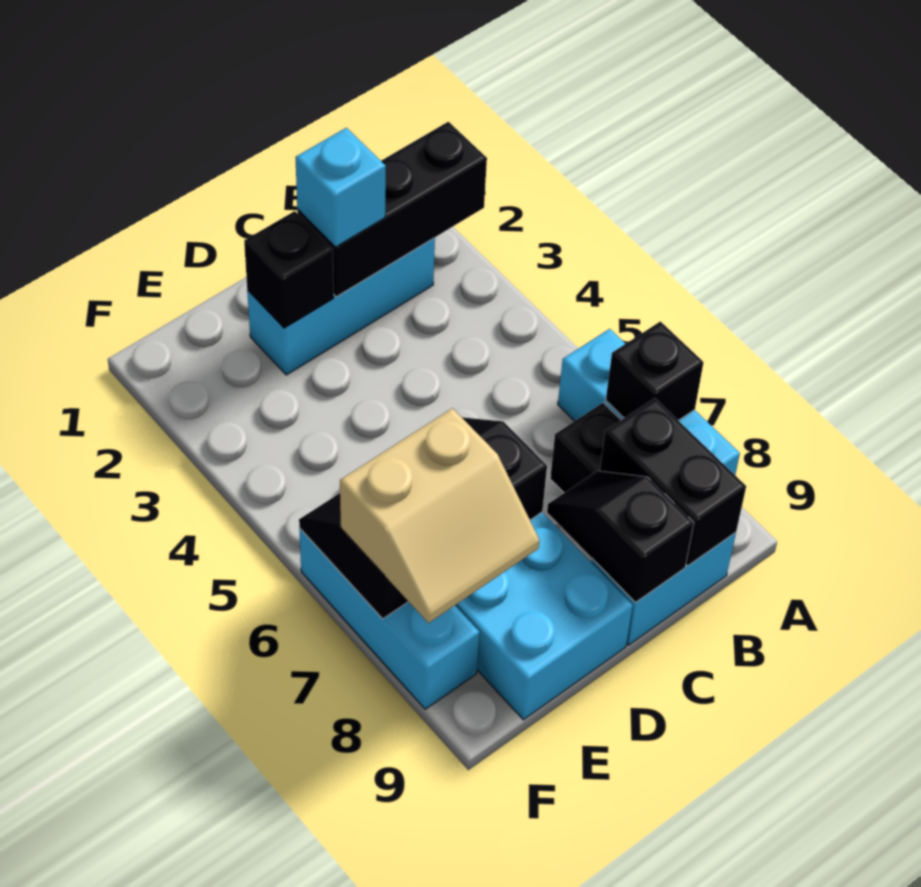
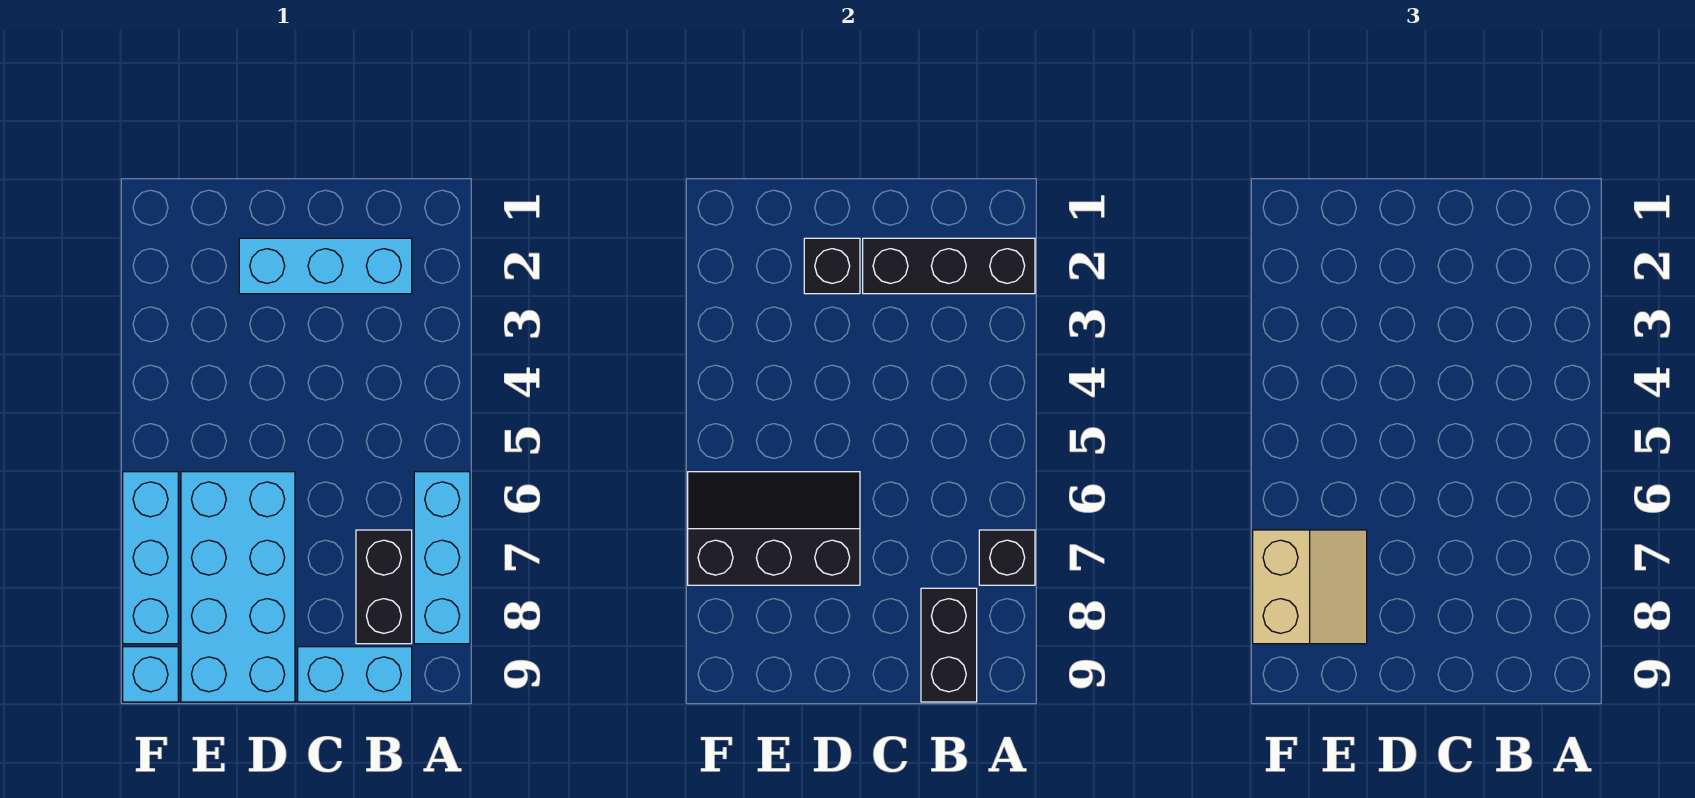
cyan brick C2 level 3 -> cyan brick F9 level 1
black slope C8:C9 level 2 top 9 -> none
tan slope E7:F8 level 3 top 7 -> tan slope E7:F8 level 3 top F

